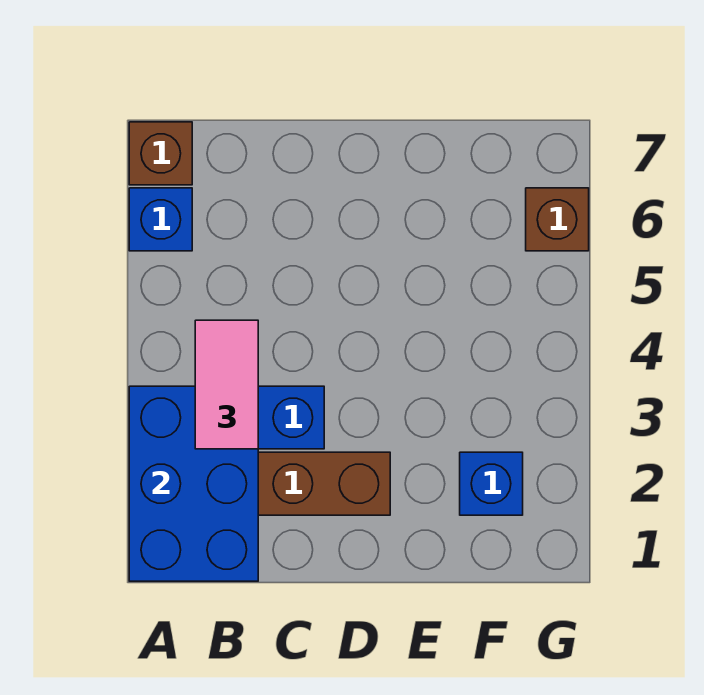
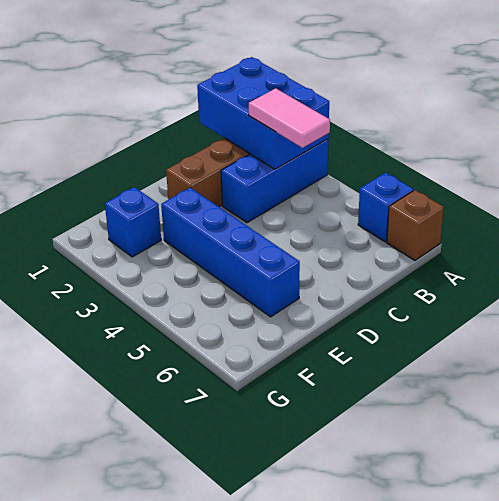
none -> blue brick E3:E6 level 1
brown brick G6 level 1 -> none

